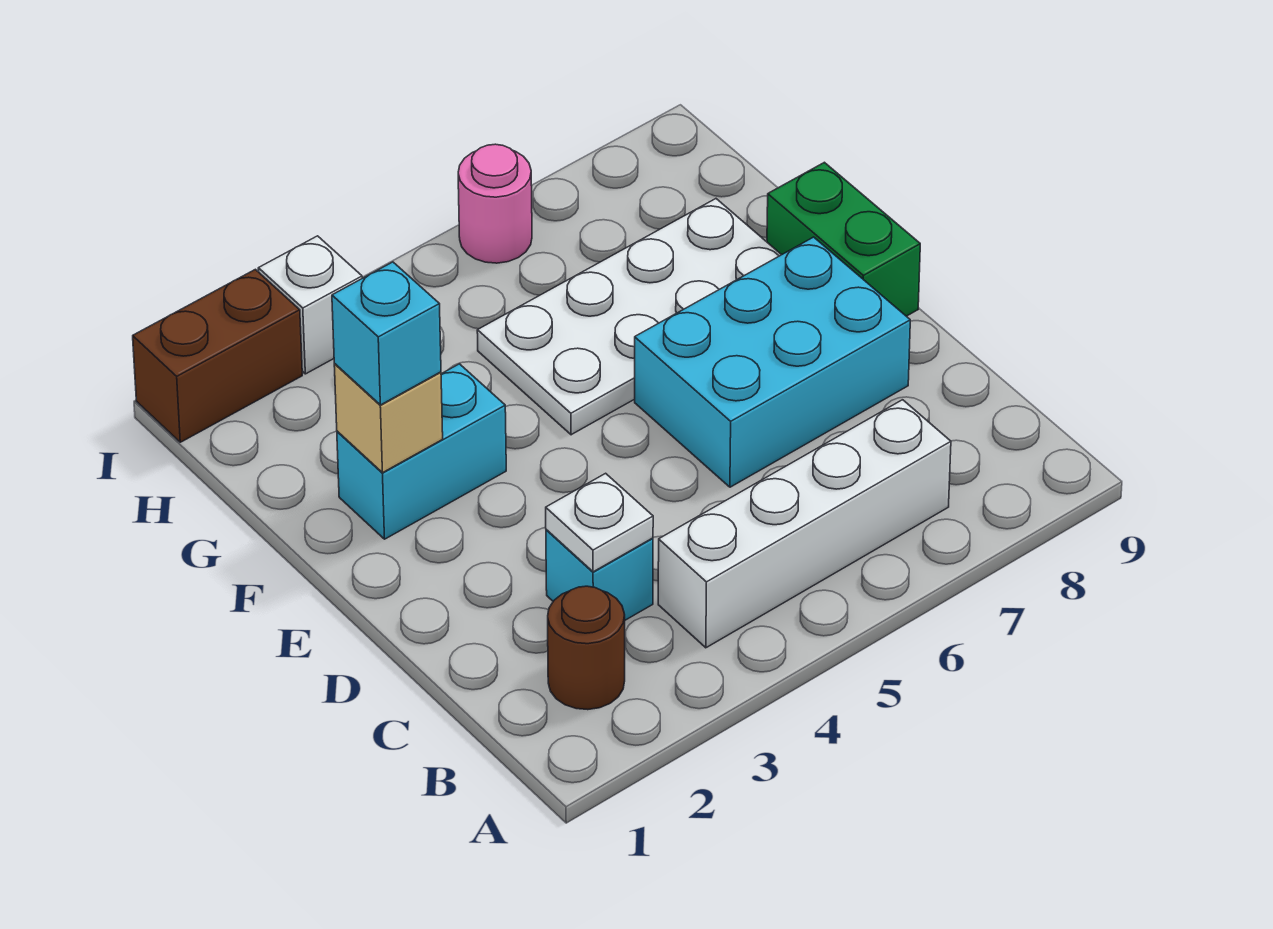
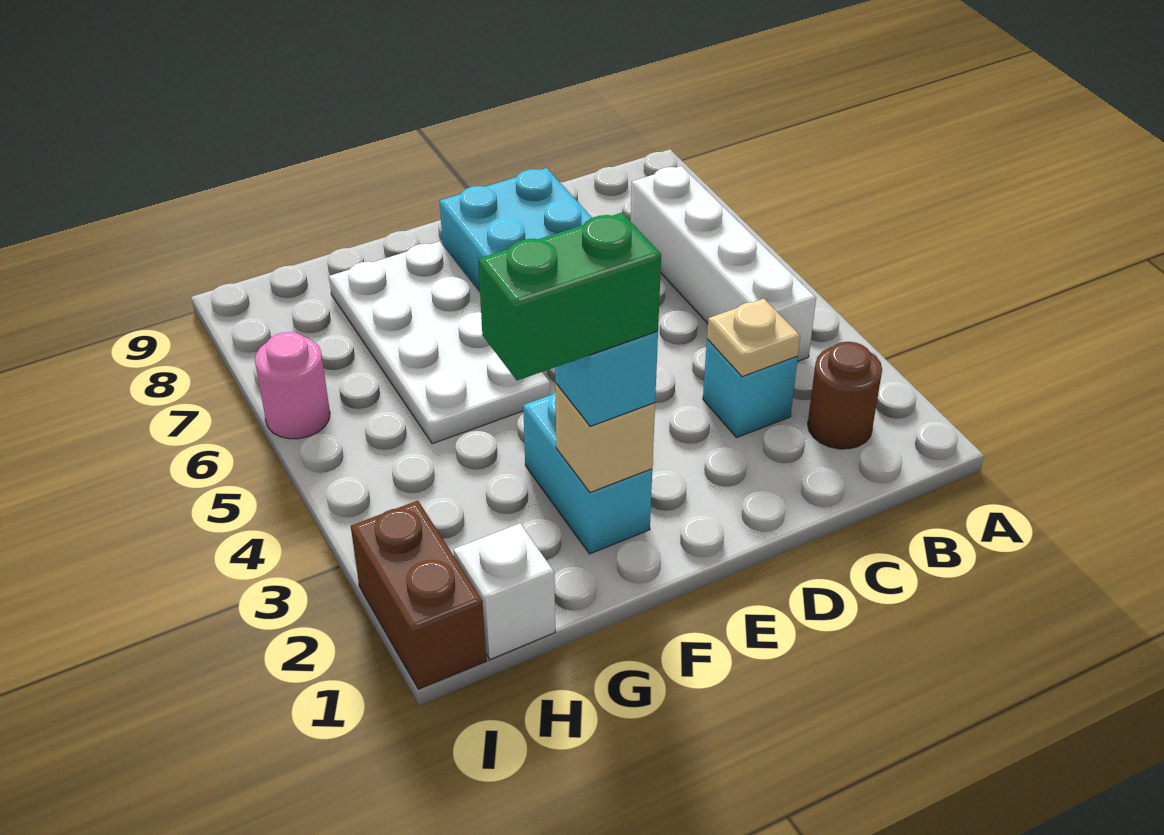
white plate C3 level 2 -> tan plate C3 level 2
green brick E9:F9 level 1 -> green brick F2:G2 level 4
white brick I3 level 1 -> white brick H1 level 1

